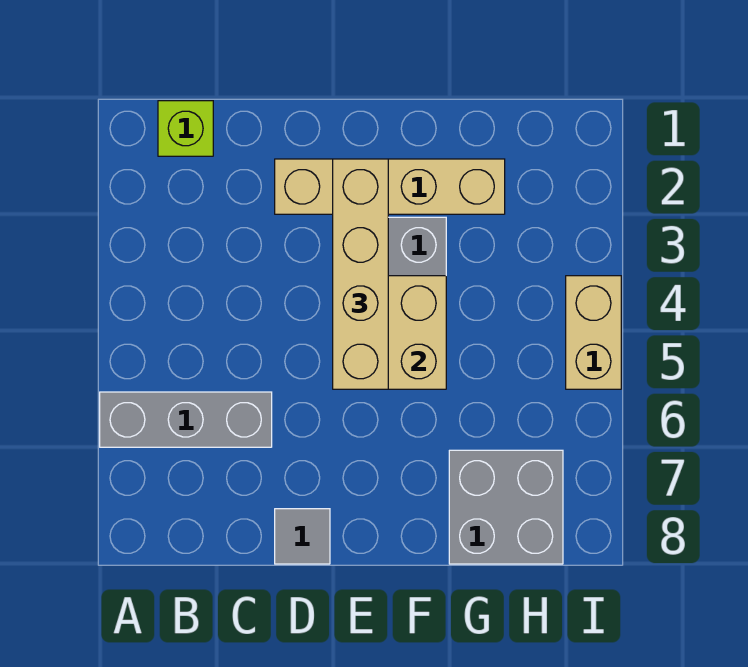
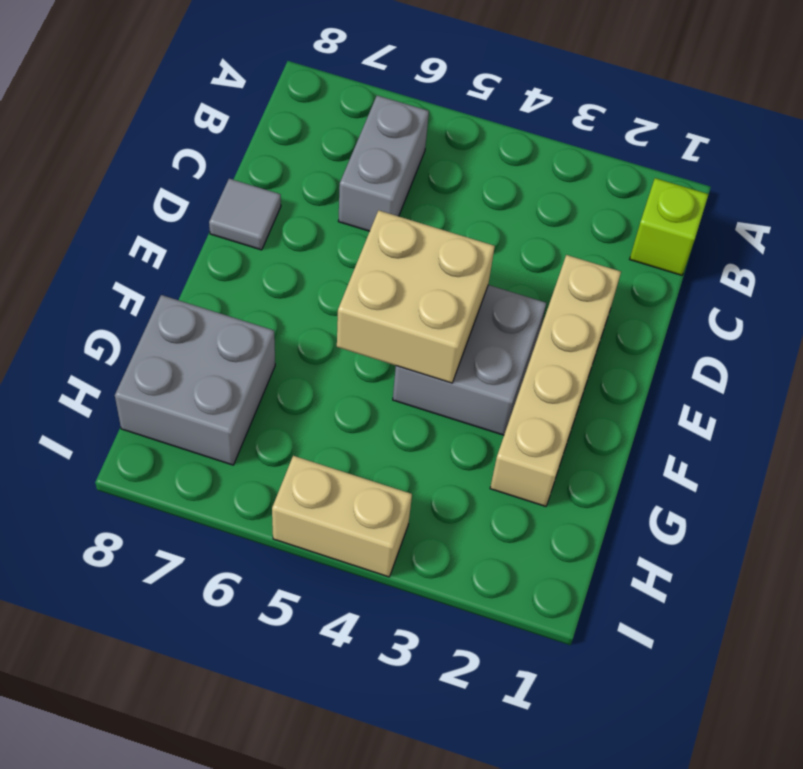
grey brick A6:C6 level 1 -> grey brick B6:C6 level 1
tan brick E2:E5 level 3 -> none

